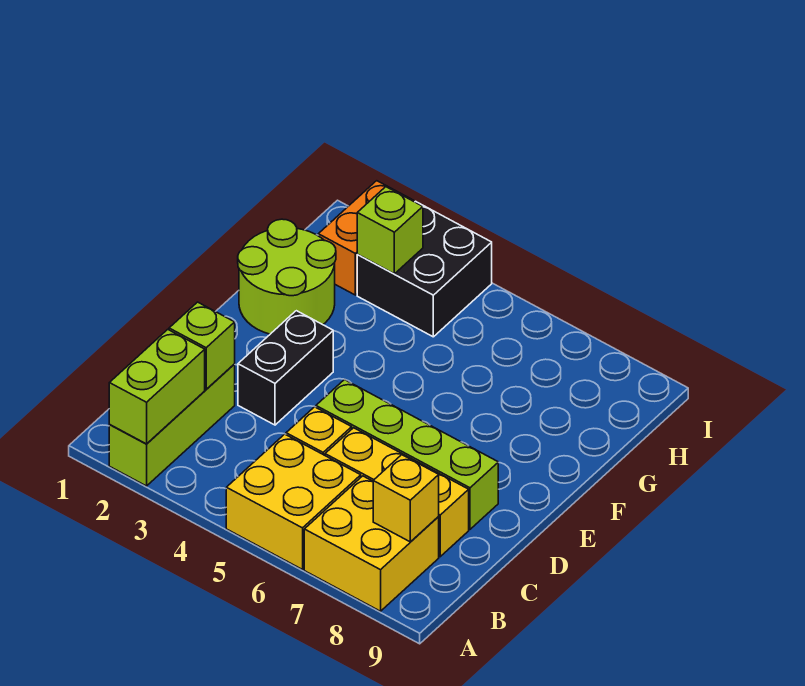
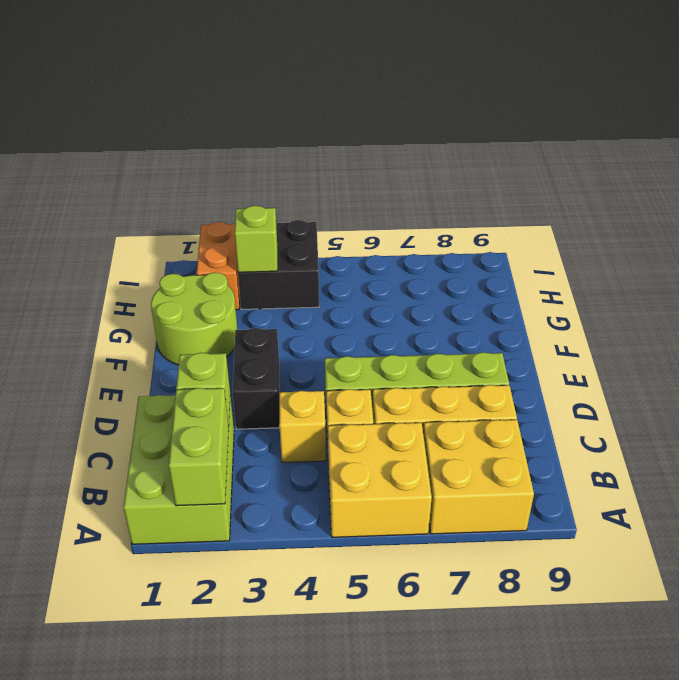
lime brick A2:C2 level 1 -> lime brick A1:C2 level 1
yellow brick B8 level 2 -> yellow brick C4 level 1

